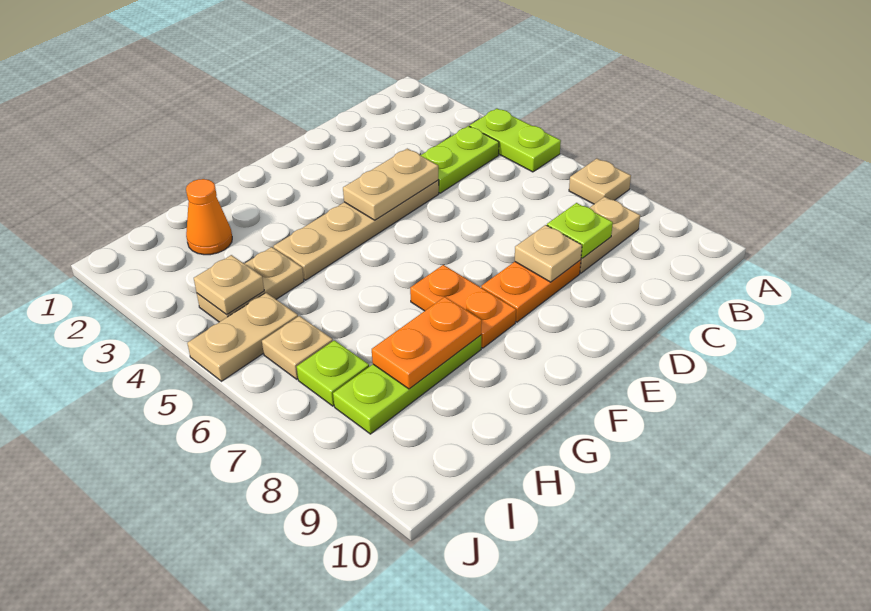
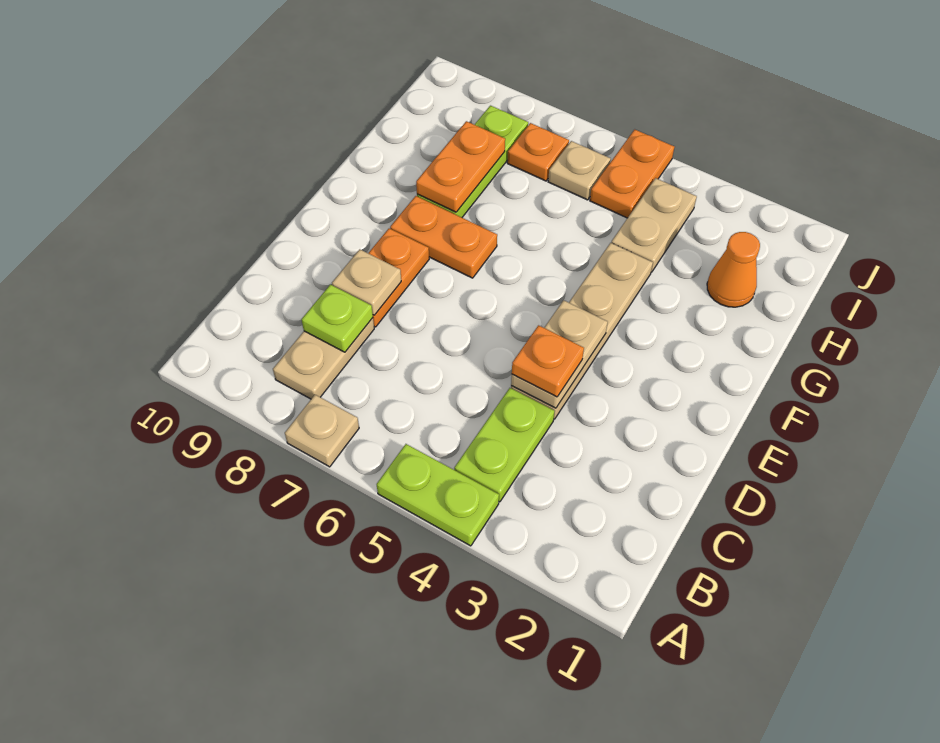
none -> orange plate D4 level 3
tan plate I4 level 2 -> none
tan plate I5:J5 level 1 -> orange plate I5:J5 level 1
lime plate I7 level 1 -> orange plate I7 level 1

